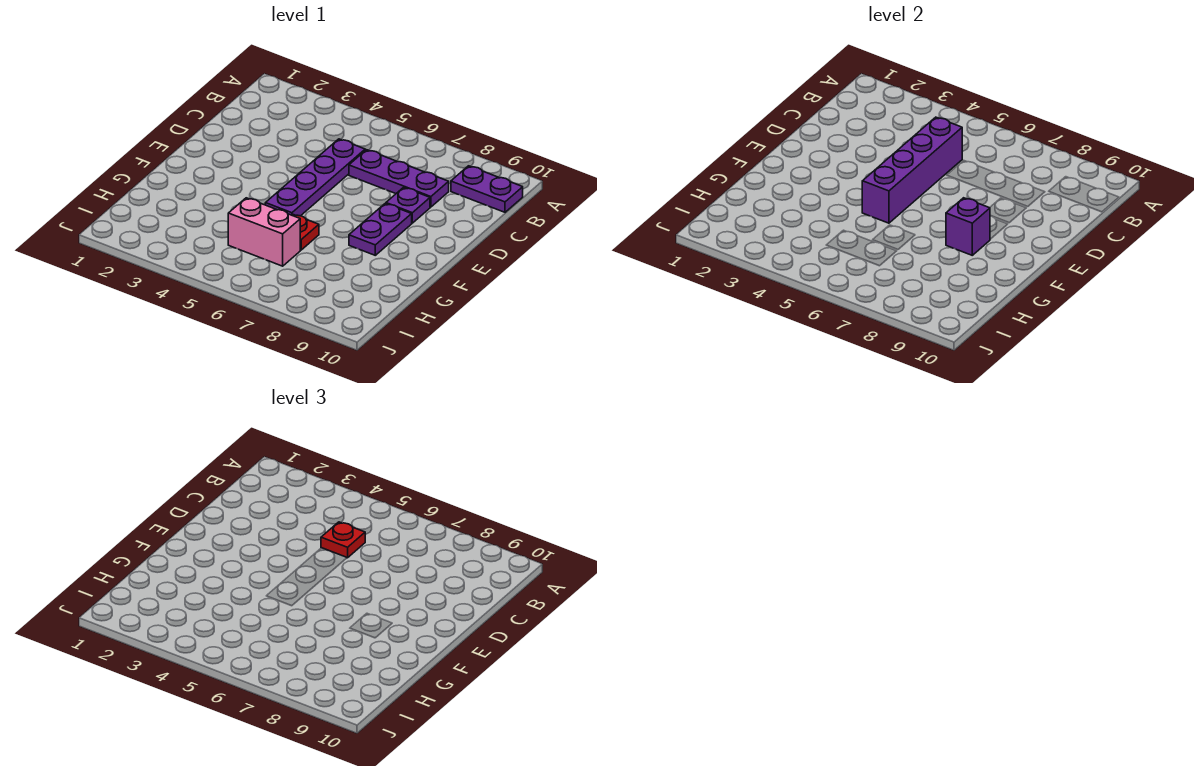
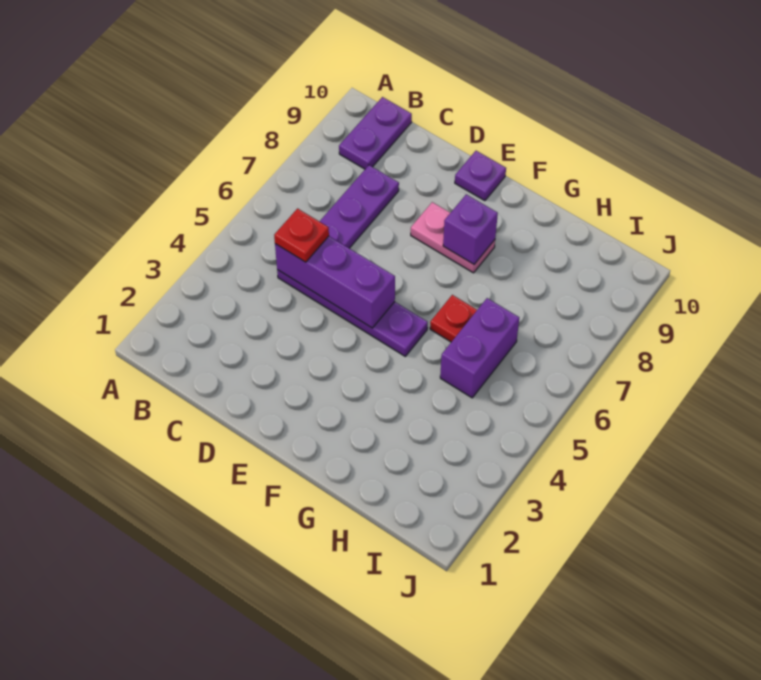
purple brick C5:F5 level 2 -> purple brick C5:E5 level 2
purple plate D8 level 1 -> purple plate E10 level 1
purple plate E8:F8 level 1 -> pink plate E8:F8 level 1
pink brick H5:H6 level 1 -> purple brick H5:H6 level 1

